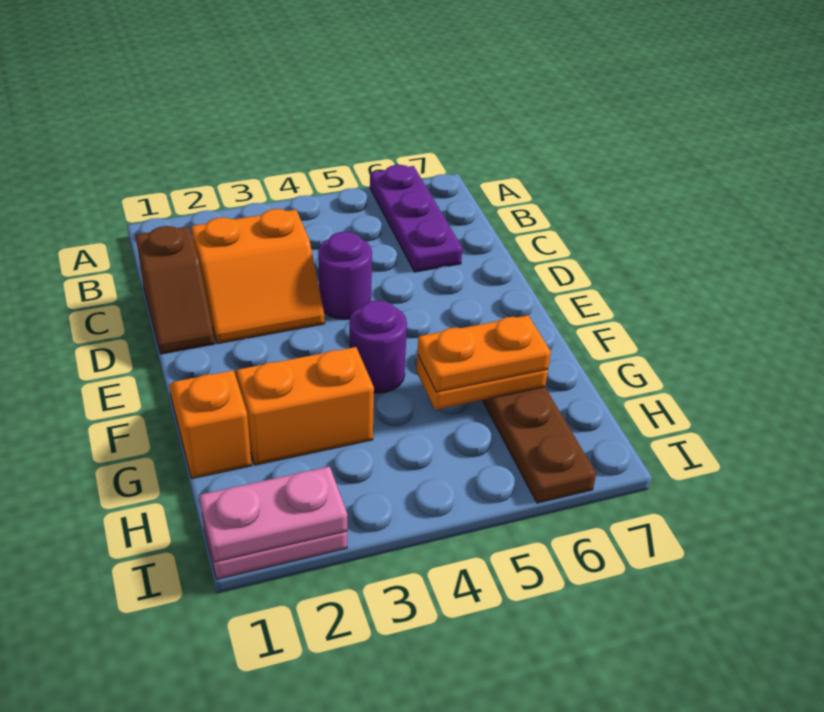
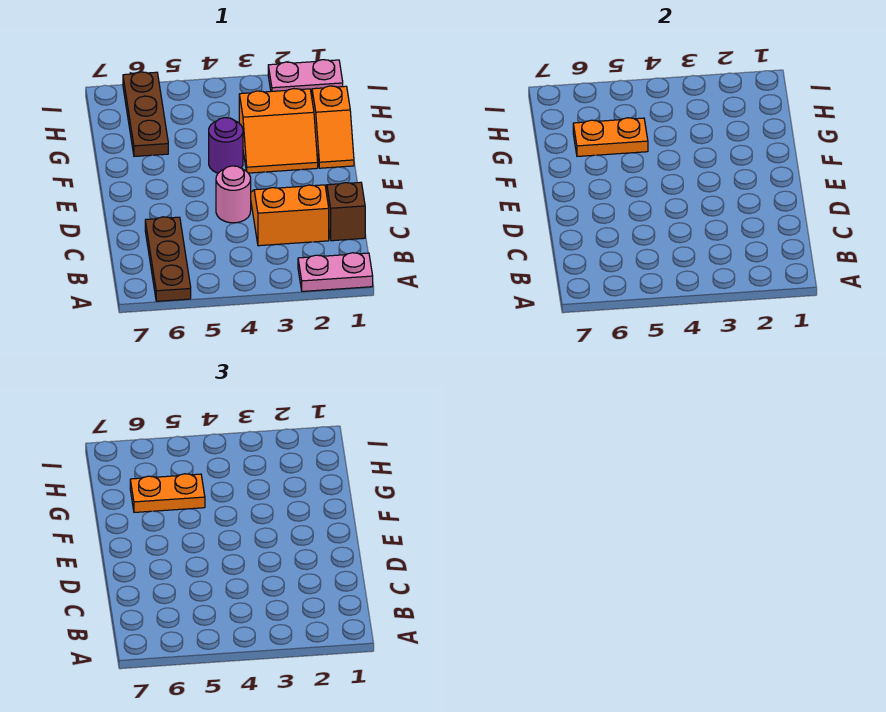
purple plate A6:C6 level 1 -> brown plate A6:C6 level 1
purple round brick D4 level 1 -> pink round brick D4 level 1
pink plate I1:I2 level 2 -> pink plate A1:A2 level 1

